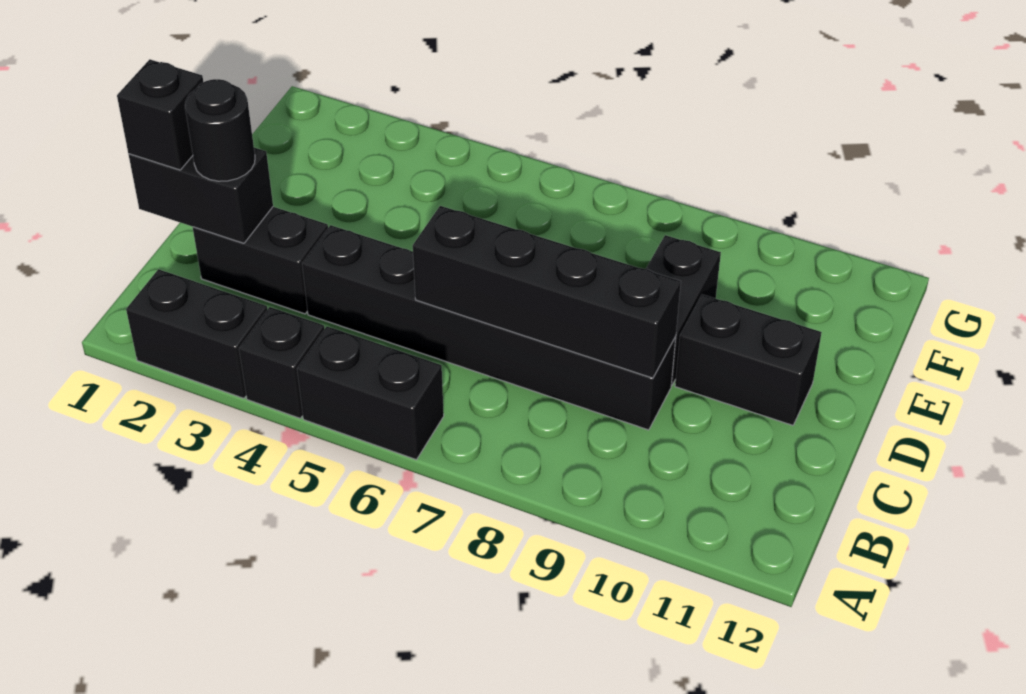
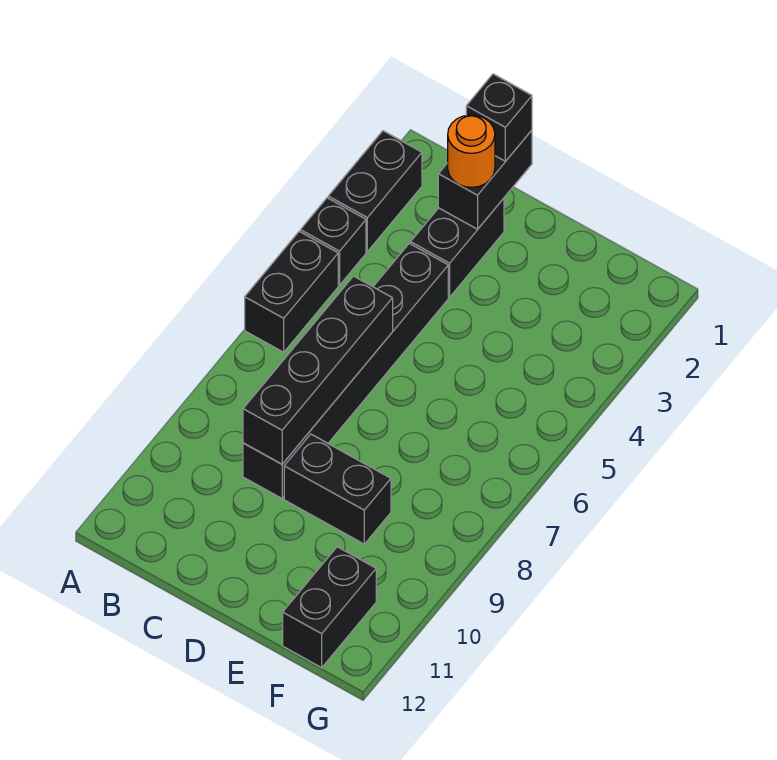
black round brick C2 level 3 -> orange round brick C2 level 3
black brick D10:D11 level 1 -> black brick F11:F12 level 1

